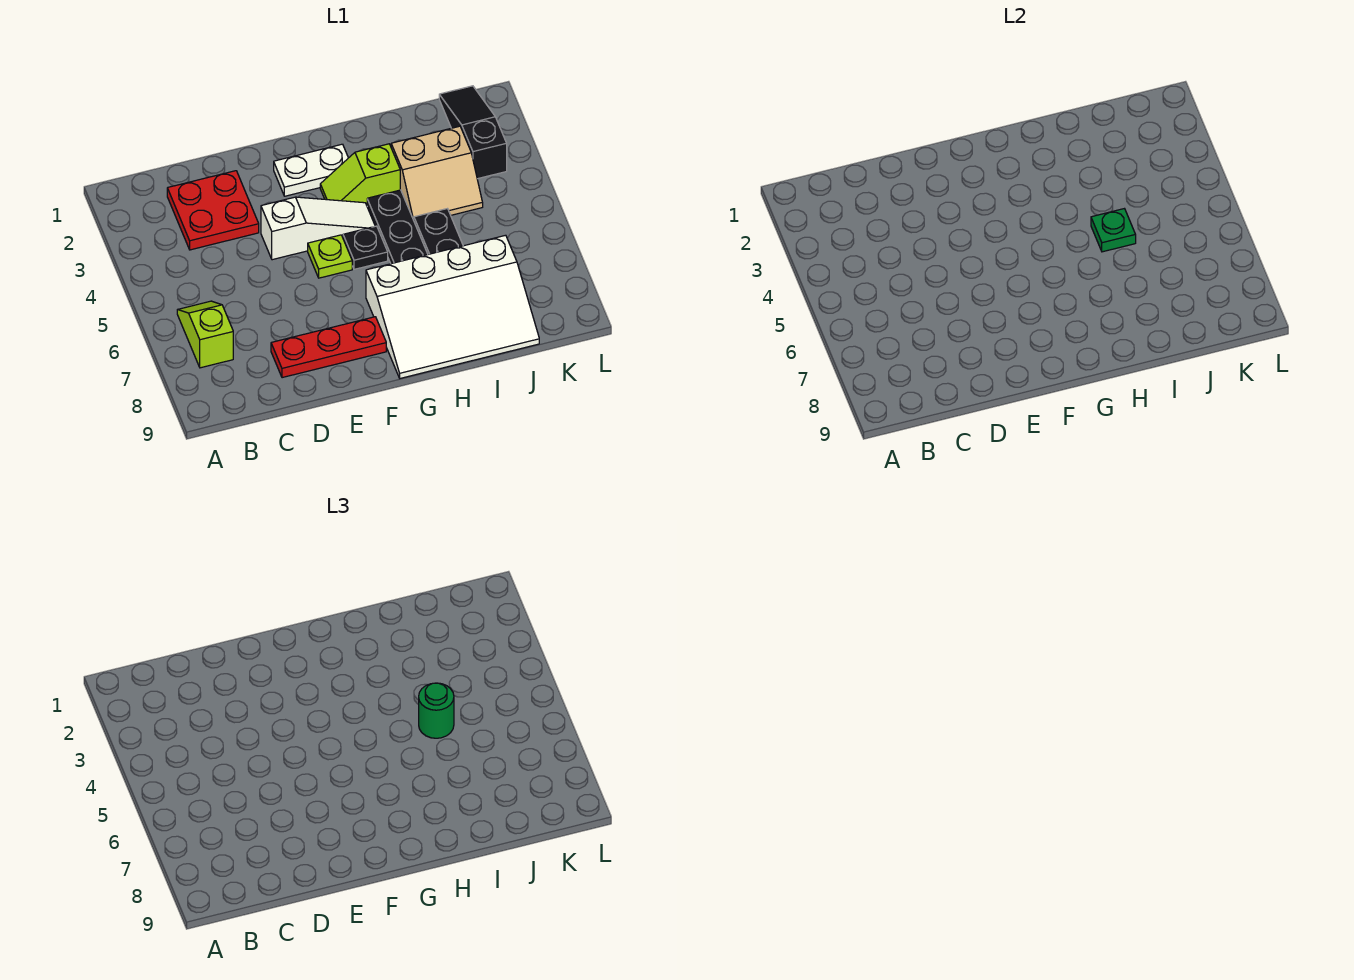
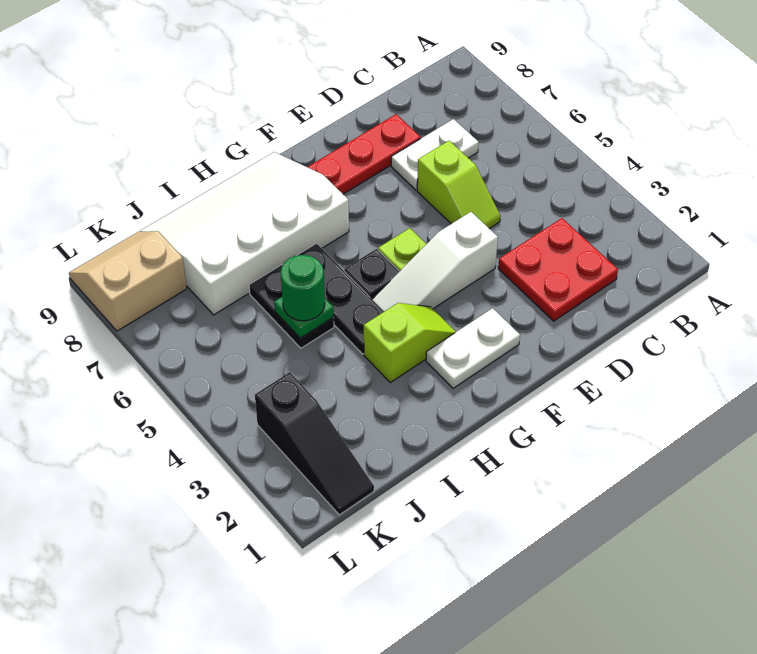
lime slope B6:B7 level 1 top 7 -> lime slope D5:D6 level 1 top 6
none -> white plate C7:D7 level 1
tan slope I3:J4 level 1 top 3 -> tan slope K8:L9 level 1 top 8

